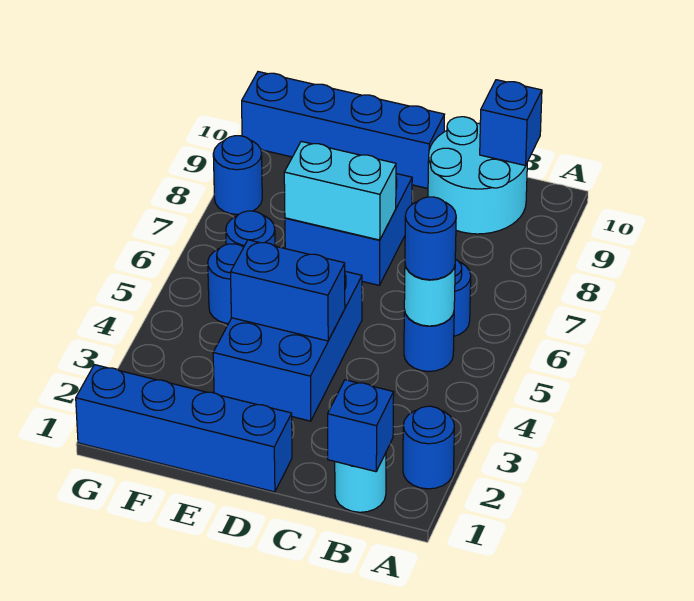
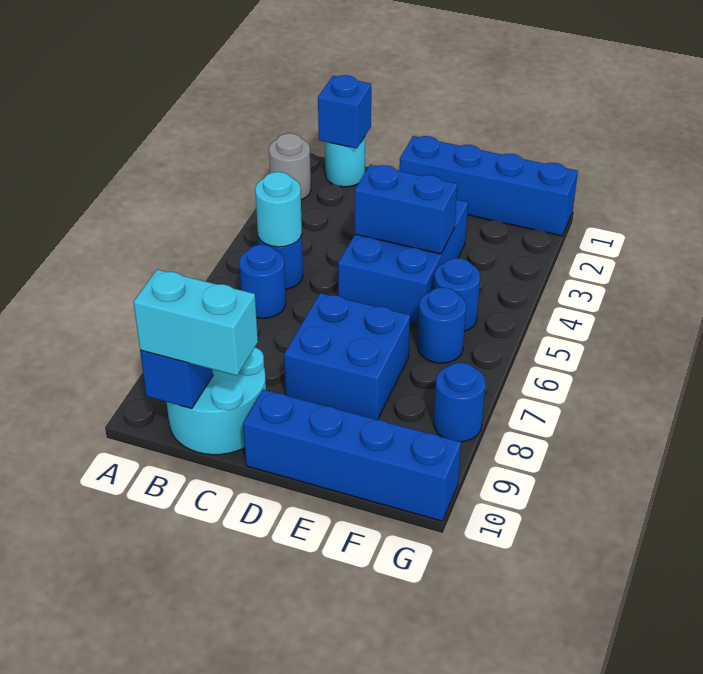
blue round brick A2 level 1 -> grey round brick A2 level 1
blue round brick B5 level 3 -> none
cyan brick D7:E7 level 2 -> cyan brick B10:C10 level 3

